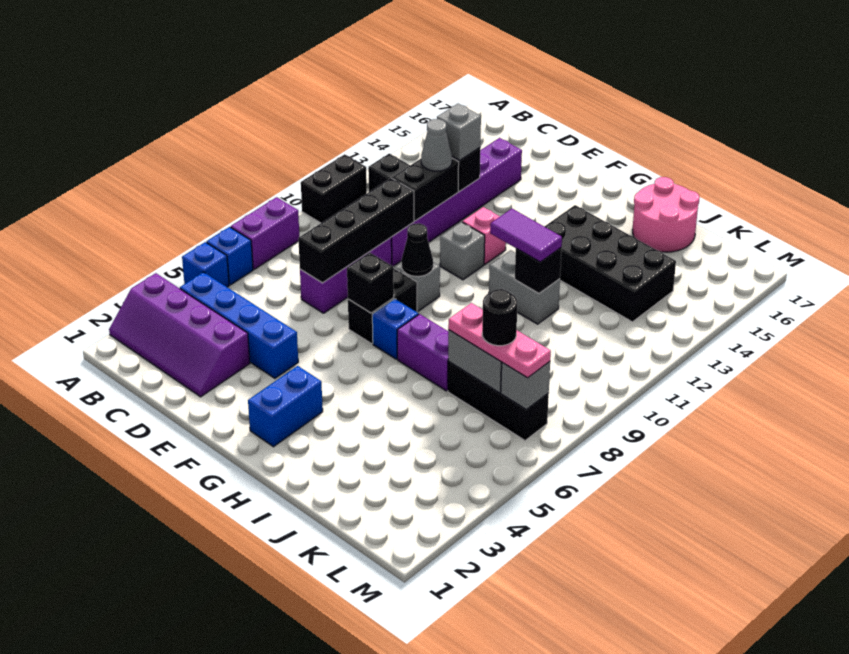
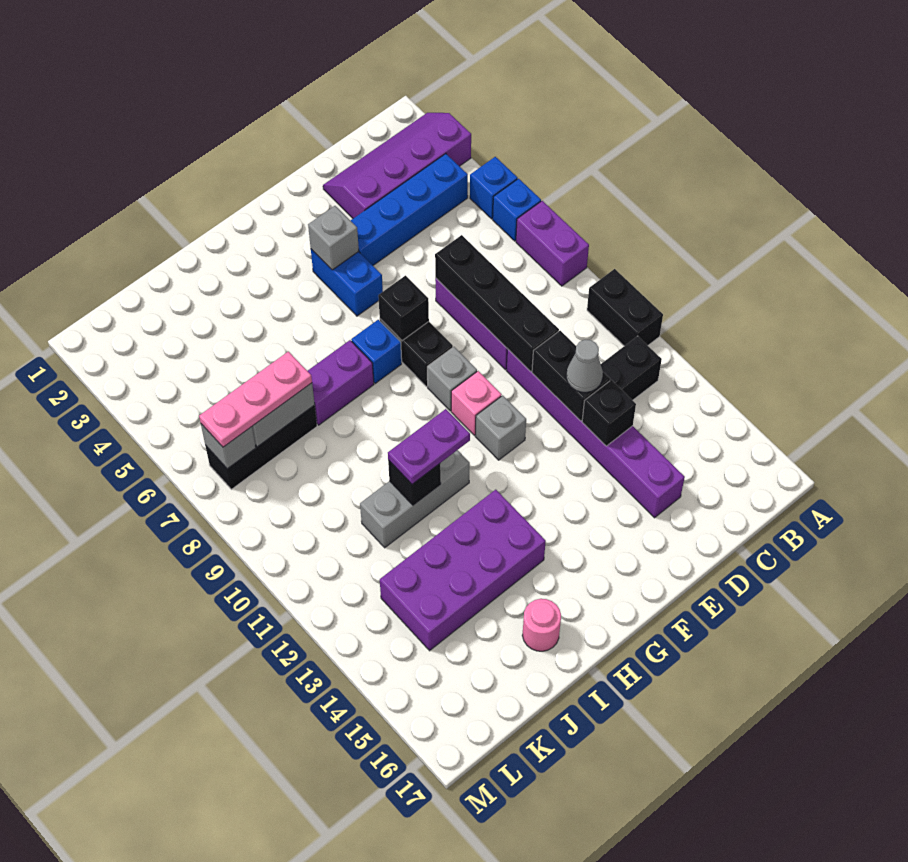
grey brick D13 level 3 -> grey brick F4 level 2
black cone F9 level 2 -> none
pink brick F12 level 1 -> pink brick F10 level 1
blue brick G2:G3 level 1 -> blue brick F4:F5 level 1
grey brick H11:I11 level 1 -> grey brick H11:J11 level 1
purple tile H11:I11 level 3 -> purple plate H11:I11 level 3
black brick H13:K14 level 1 -> purple brick H13:K14 level 1
pink round brick I16:J17 level 1 -> pink round brick I16 level 1
black round brick K7 level 4 -> none

